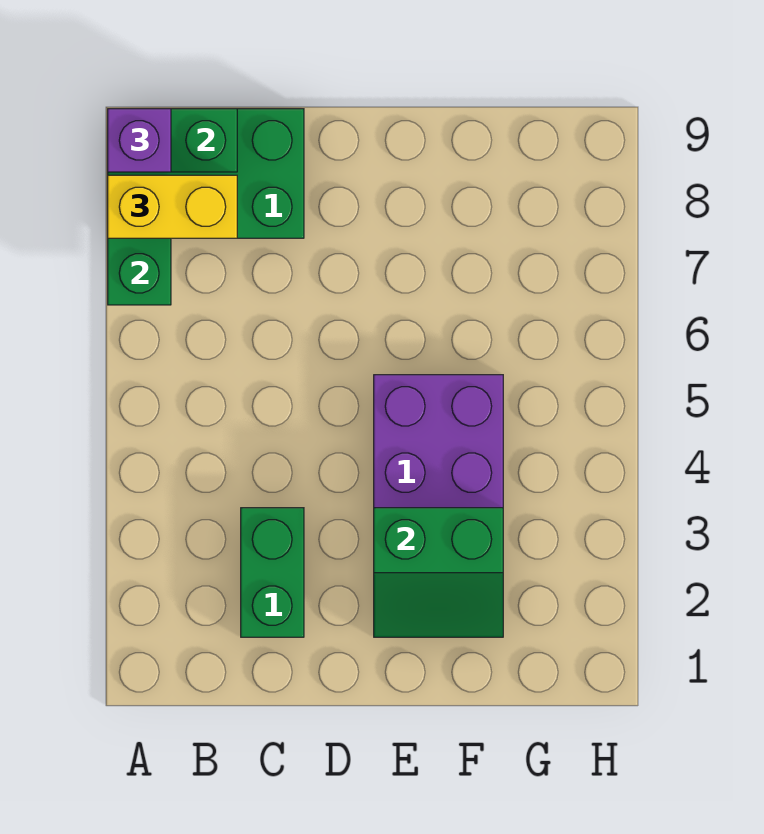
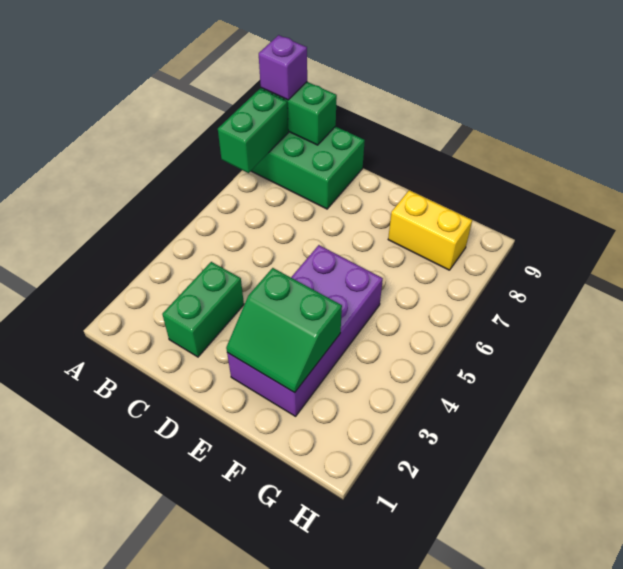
yellow brick A8:B8 level 3 -> yellow brick F8:G8 level 1

